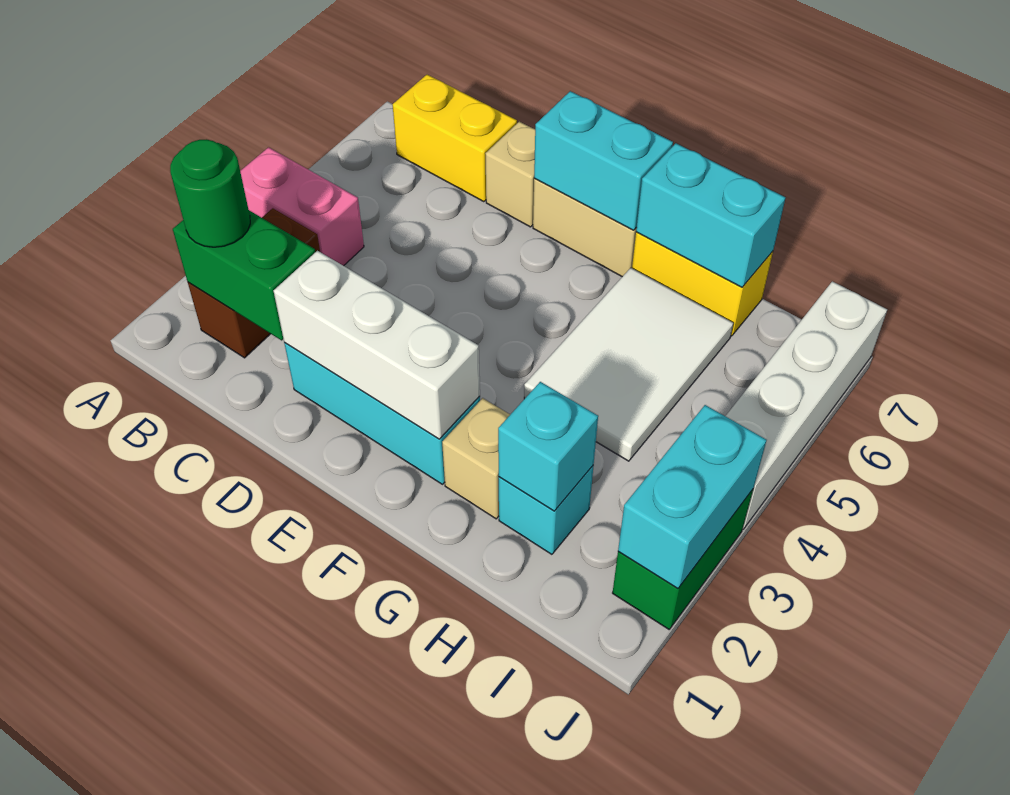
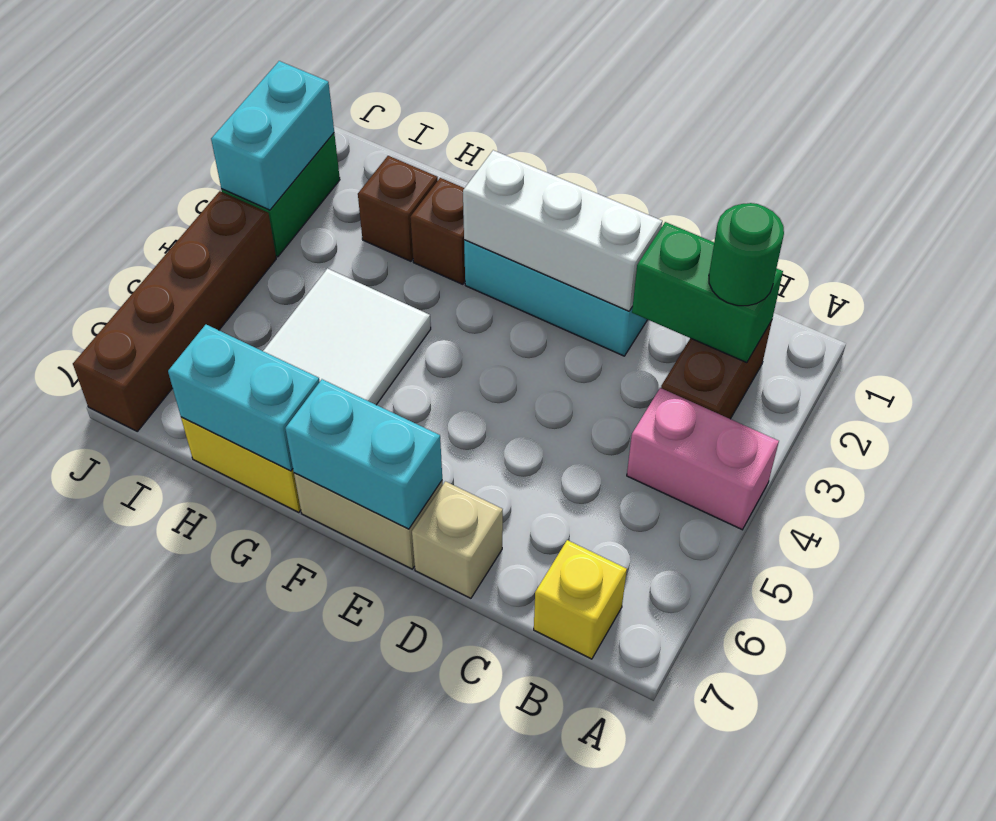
yellow brick B7:C7 level 1 -> yellow brick B7 level 1
tan brick G2 level 1 -> brown brick G2 level 1
cyan brick H2 level 1 -> brown brick H2 level 1
cyan brick H2 level 2 -> none
white brick J4:J7 level 1 -> brown brick J4:J7 level 1

